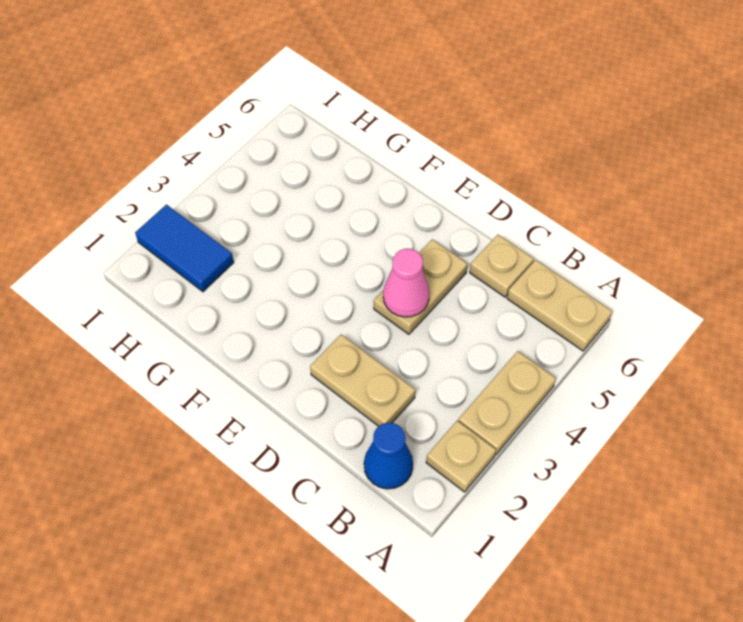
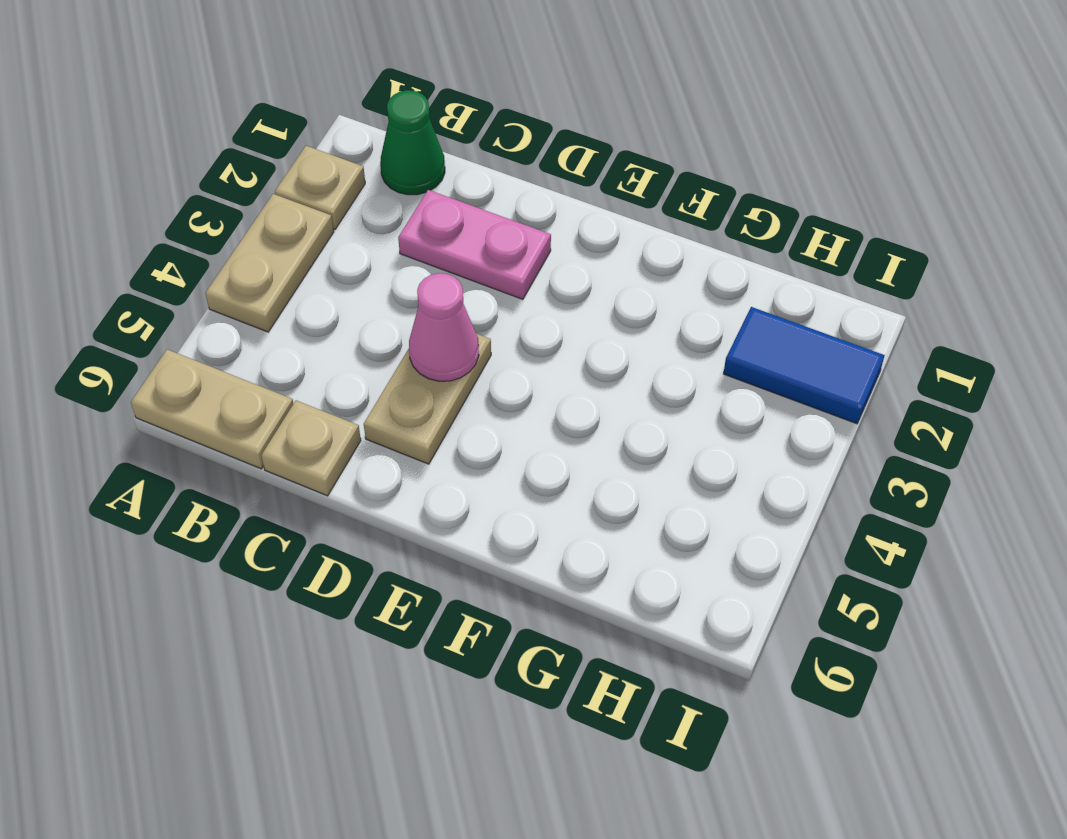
blue cone B1 level 1 -> green cone B1 level 1
tan plate C2:D2 level 1 -> pink plate C2:D2 level 1

